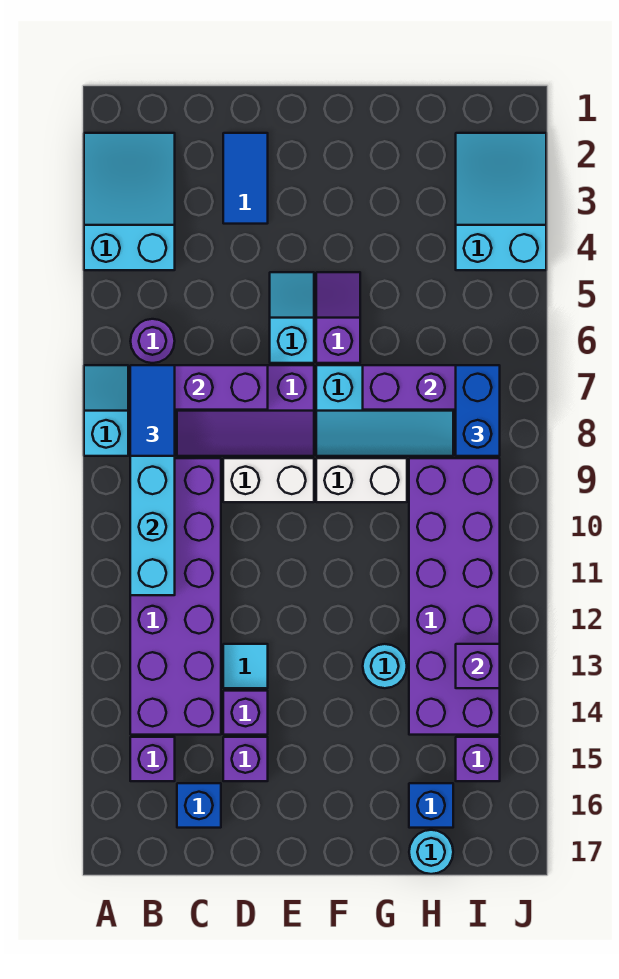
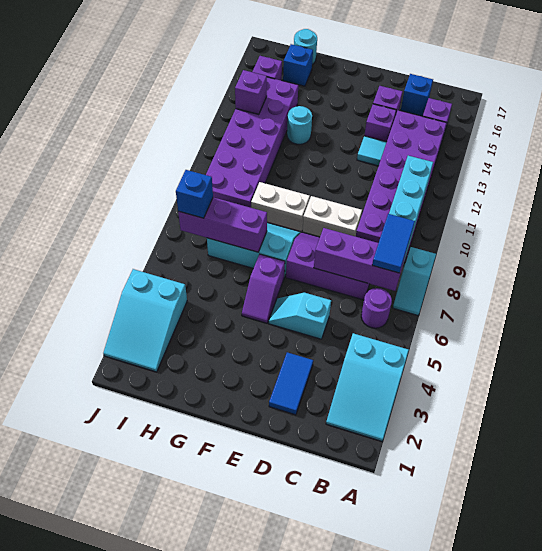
cyan slope E5:E6 level 1 top 6 -> cyan slope D5:E5 level 1 top D
blue brick I7:I8 level 3 -> blue brick I7 level 3

